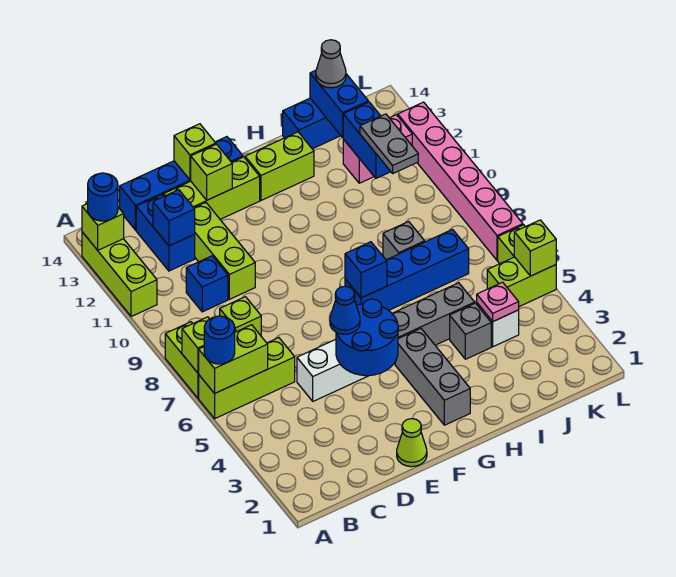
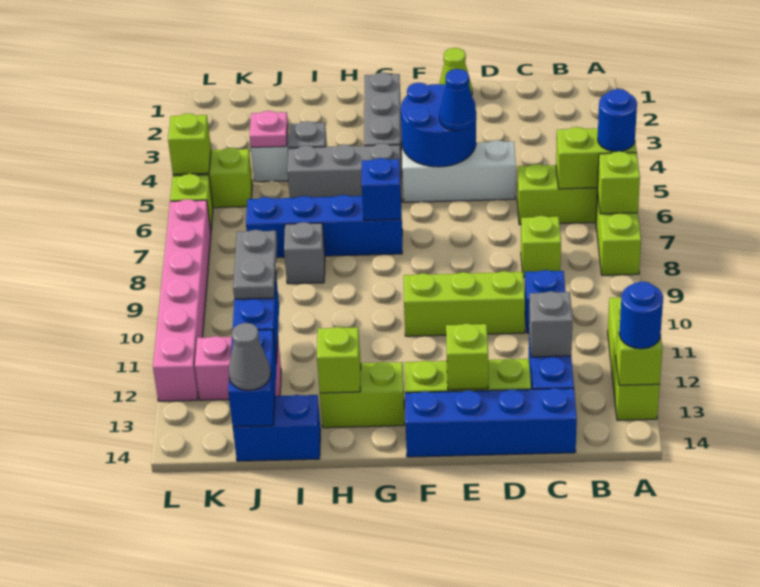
blue brick C12 level 2 -> grey brick C12 level 2
lime brick D10:D12 level 1 -> lime brick D10:F10 level 1
lime brick E14 level 2 -> lime brick H13 level 2

